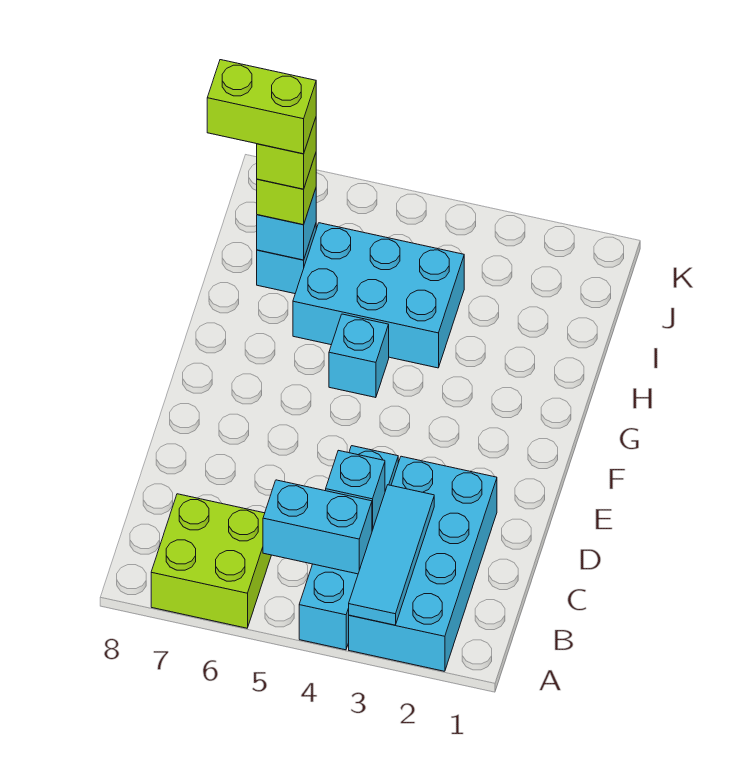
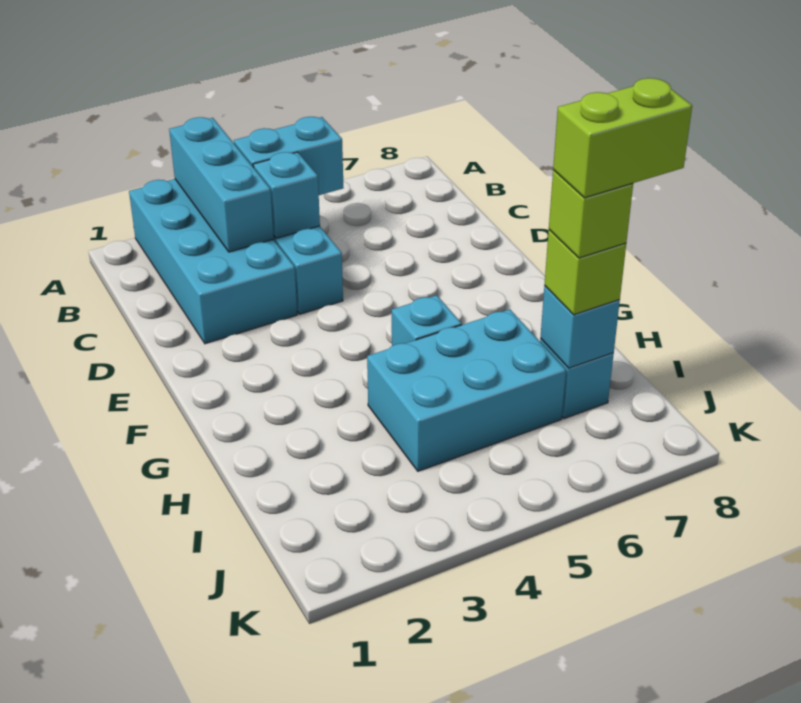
cyan tile A3:C3 level 2 -> cyan brick A3:C3 level 2
lime brick A6:B7 level 1 -> none

